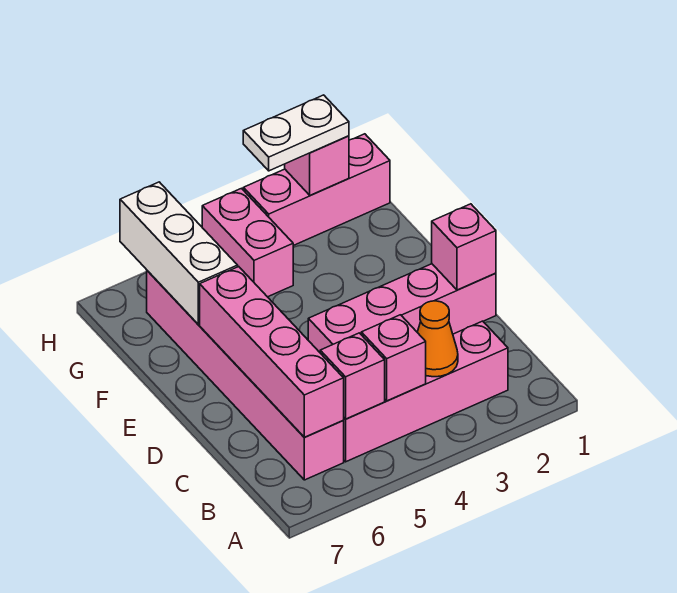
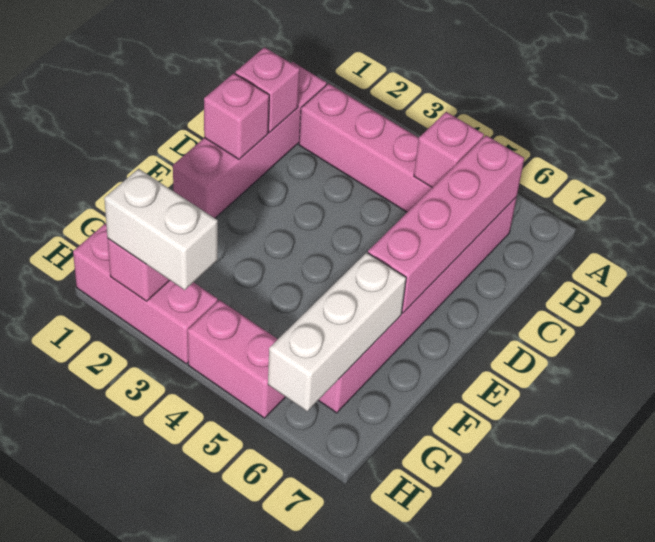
orange cone B3 level 2 -> none
pink brick B4 level 2 -> pink brick C1 level 2
pink brick D1:D4 level 1 -> pink brick B1:E1 level 1
pink brick G4:H4 level 1 -> pink brick H4:H5 level 1
white plate H2:H3 level 3 -> white brick H2:H3 level 3

